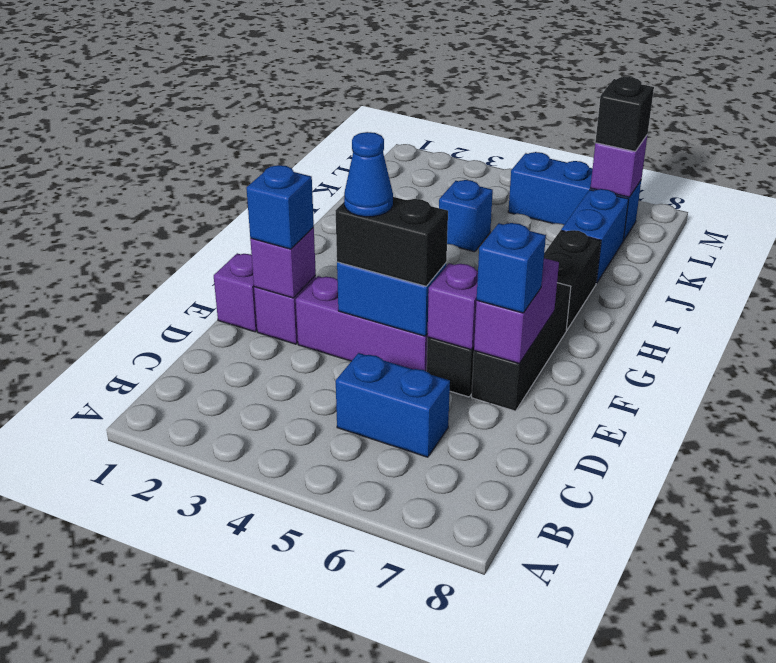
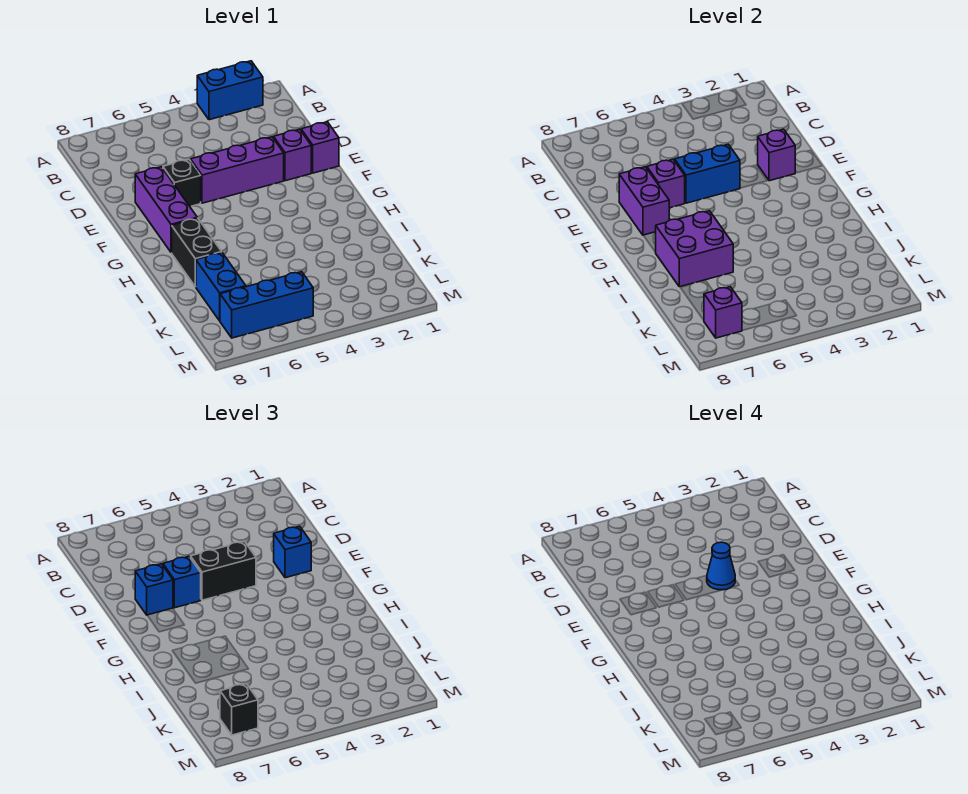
blue brick C5:C6 level 1 -> blue brick A2:A3 level 1
black brick E7:G7 level 1 -> purple brick E7:G7 level 1
none -> purple brick H6:I7 level 2
blue brick J4 level 1 -> blue brick E6 level 3

